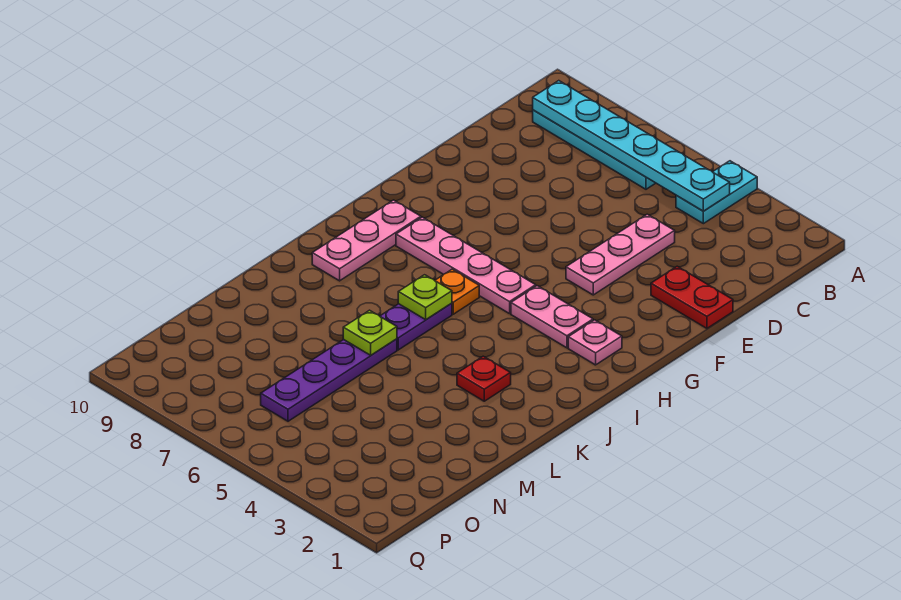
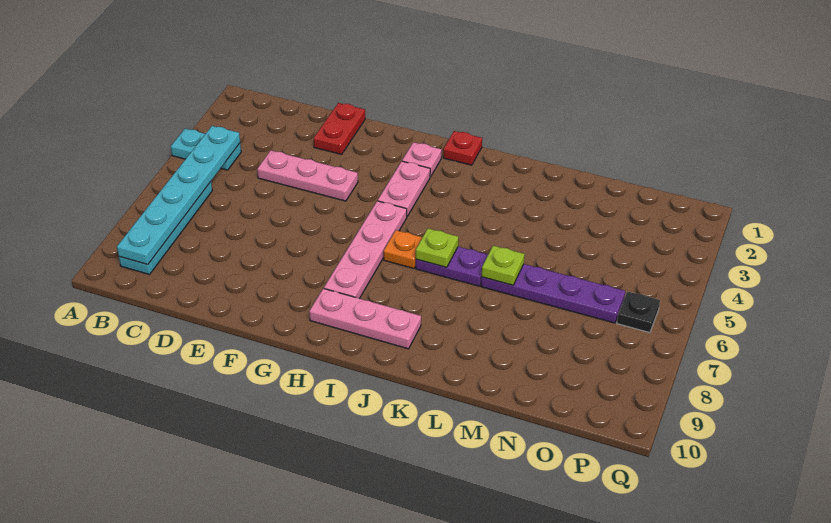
red plate K3 level 1 -> red plate I1 level 1
none -> black plate P6 level 1

